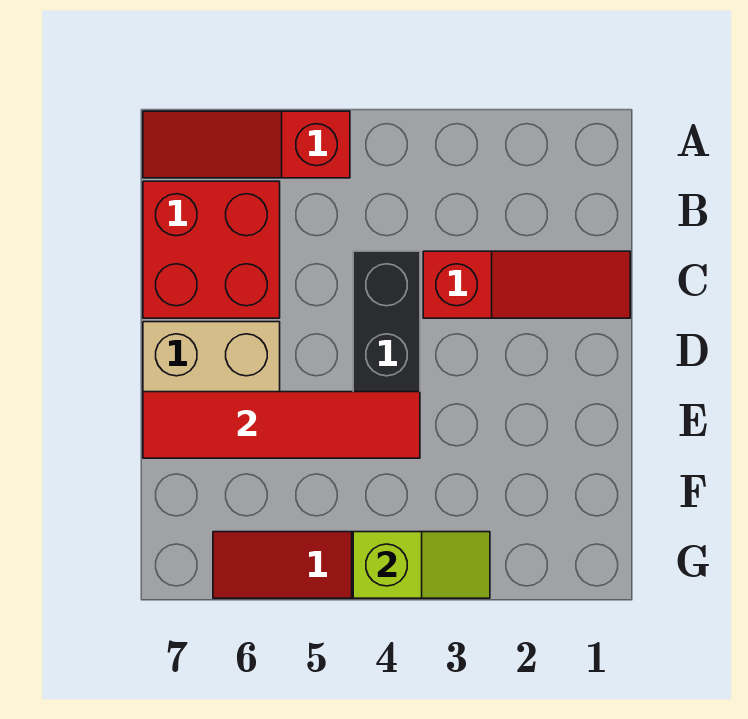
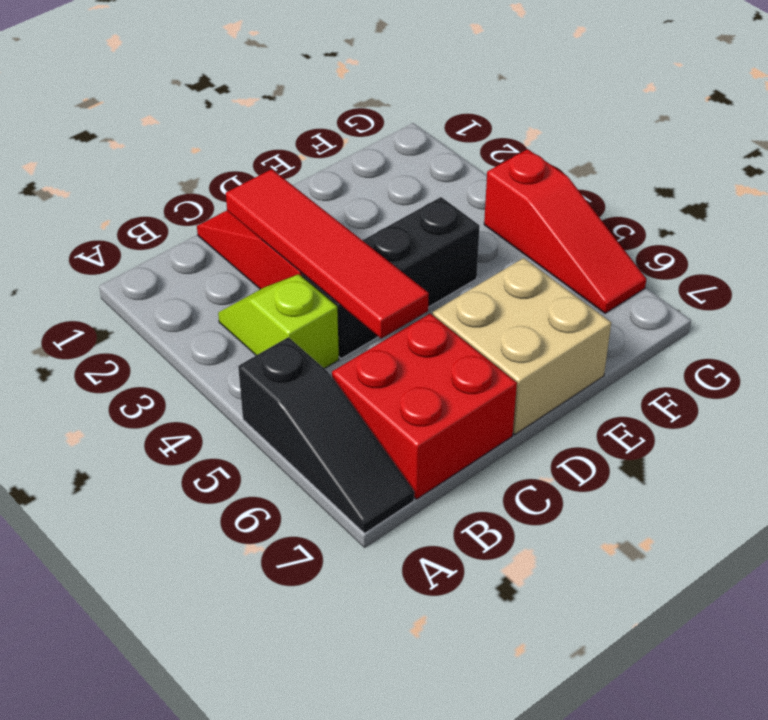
red slope A5:A7 level 1 top 5 -> black slope A5:A7 level 1 top 5
red tile E4:E7 level 2 -> red tile C2:C5 level 2
lime slope G3:G4 level 2 top 4 -> lime slope B3:B4 level 1 top 4

